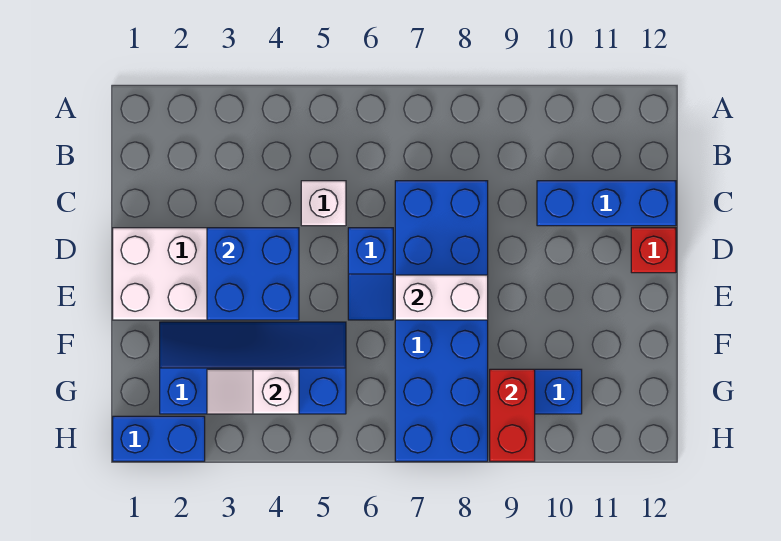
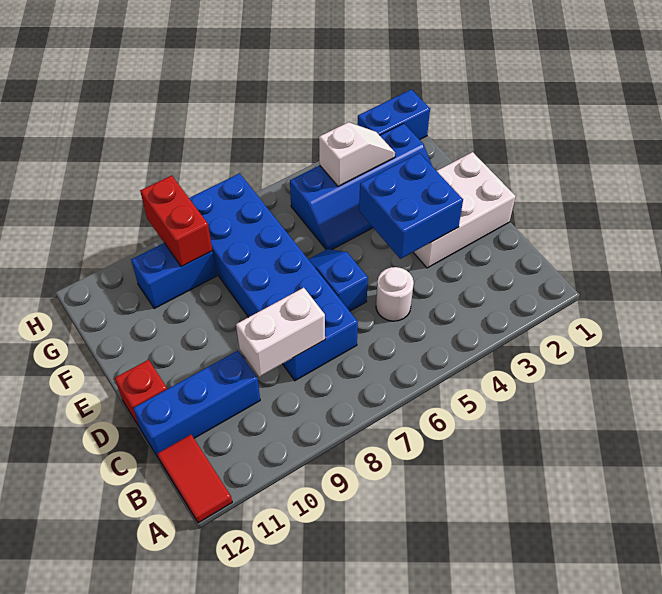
none -> red tile A12:B12 level 1
white brick C5 level 1 -> white round brick C5 level 1
white brick E7:E8 level 2 -> white brick C8:C9 level 2

